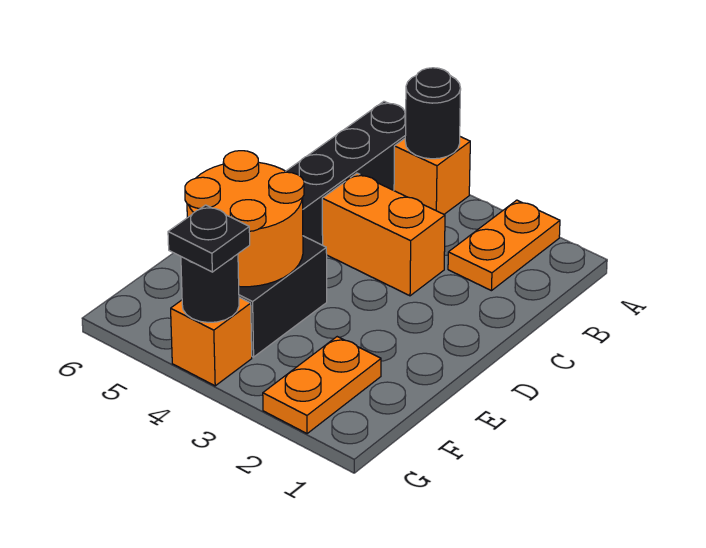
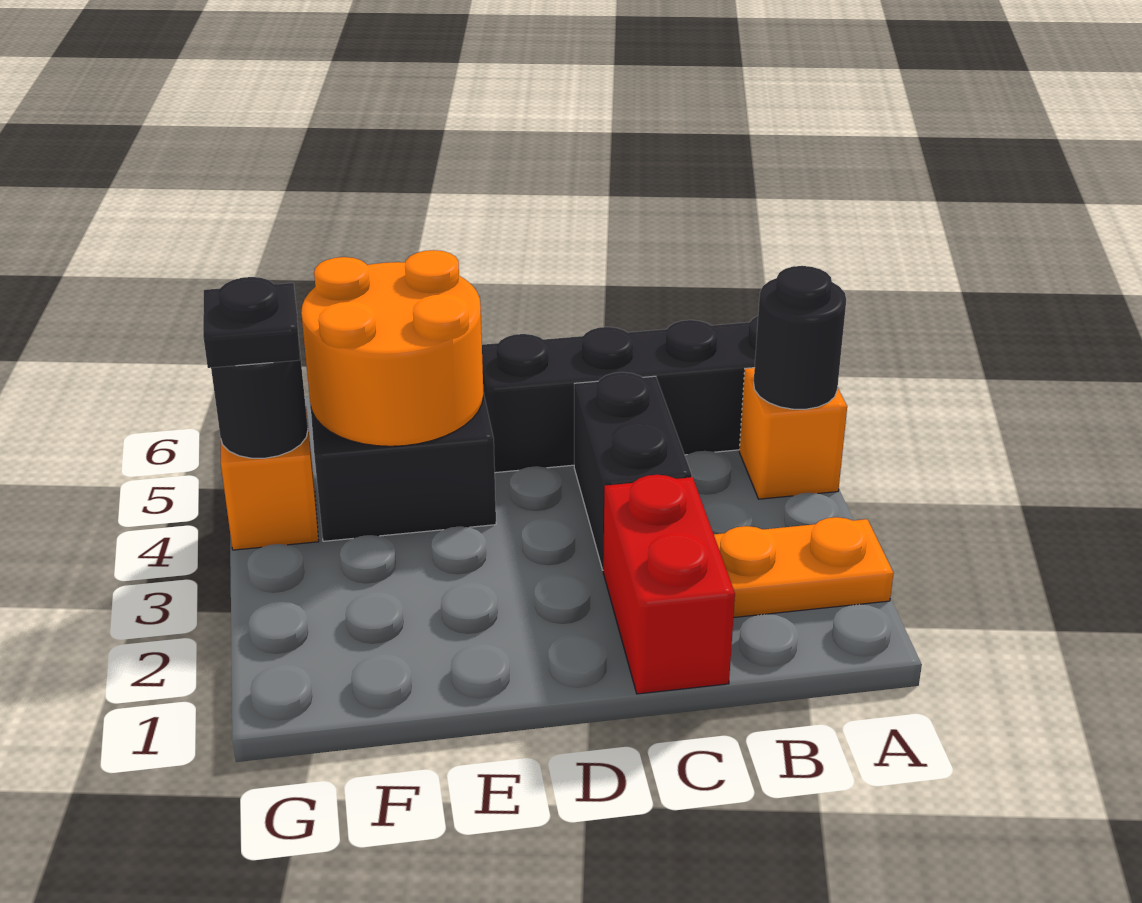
none -> red brick C1:C2 level 1
orange brick C3:C4 level 1 -> black brick C3:C4 level 1
orange plate F2:G2 level 1 -> none

